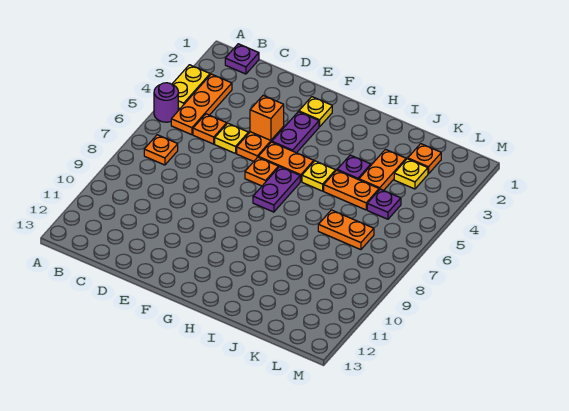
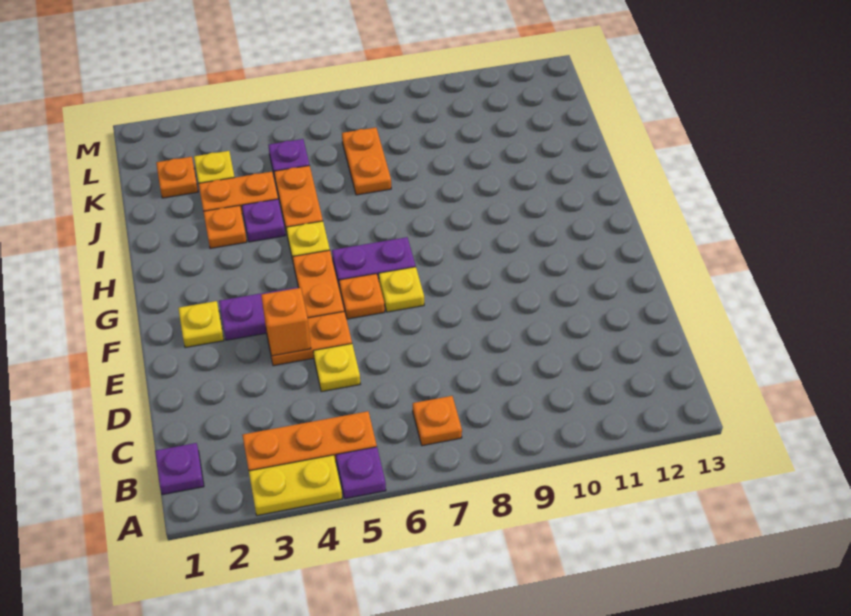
purple round brick A5 level 1 -> purple plate A5 level 1
orange plate C5 level 1 -> orange plate I3 level 1
none -> yellow plate F7 level 1

